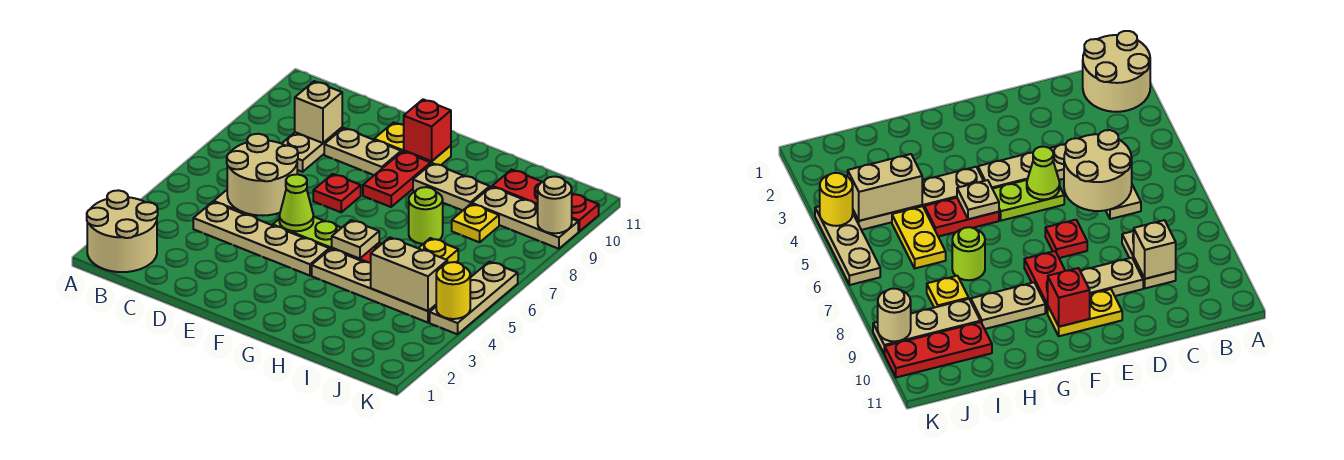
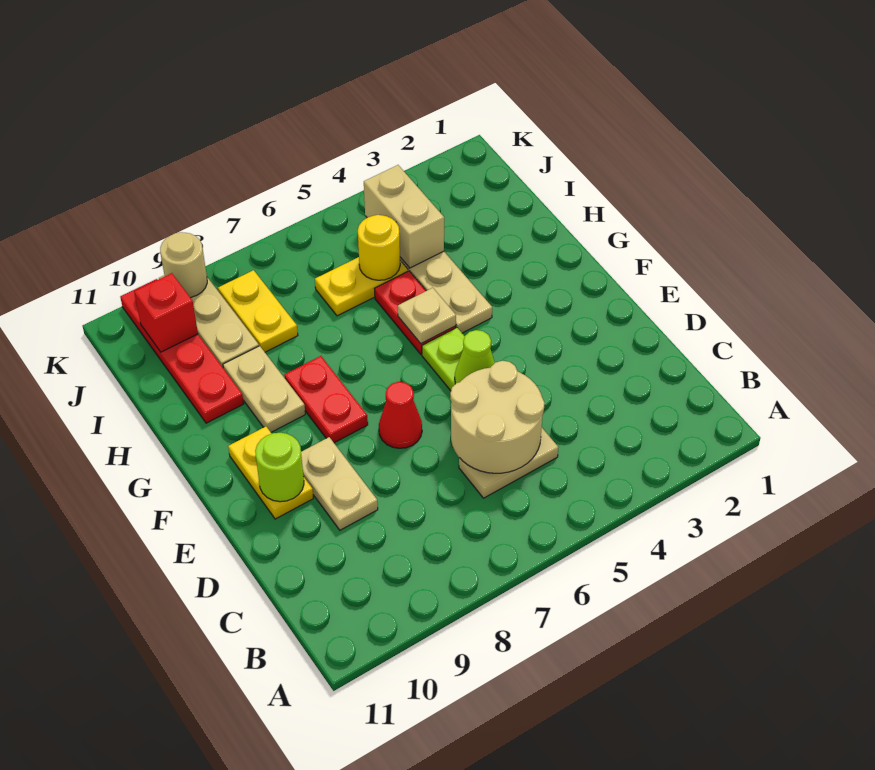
tan round brick A1:B2 level 1 -> none
tan plate C4:F4 level 1 -> none
tan plate C8:C9 level 1 -> none
tan brick C9 level 2 -> none
red plate E7 level 1 -> red cone E7 level 1
red plate F8:F9 level 1 -> red plate F8:G8 level 1
red brick F10 level 2 -> red brick J10 level 2
lime round brick H7 level 1 -> lime round brick E10 level 2
yellow plate I8 level 1 -> yellow plate I8:J8 level 1
red plate I10:K10 level 1 -> red plate H10:K10 level 1
tan plate K4:K6 level 1 -> none
yellow round brick K4 level 2 -> yellow round brick I5 level 2

